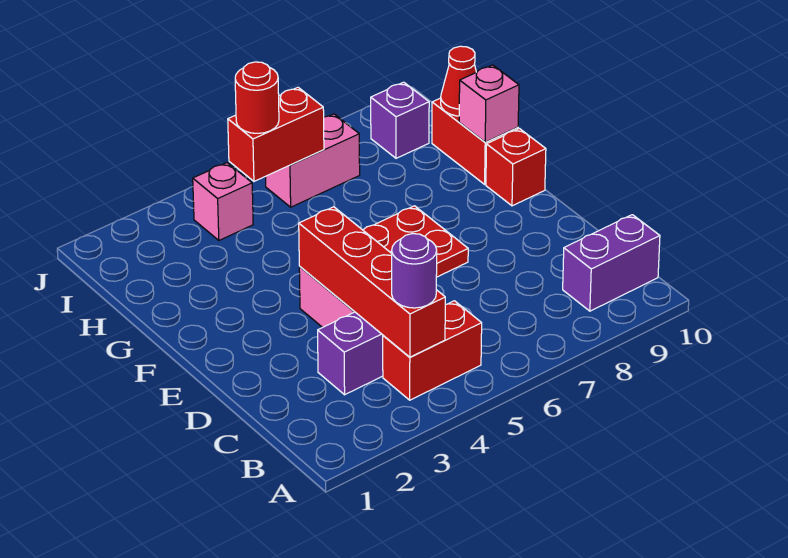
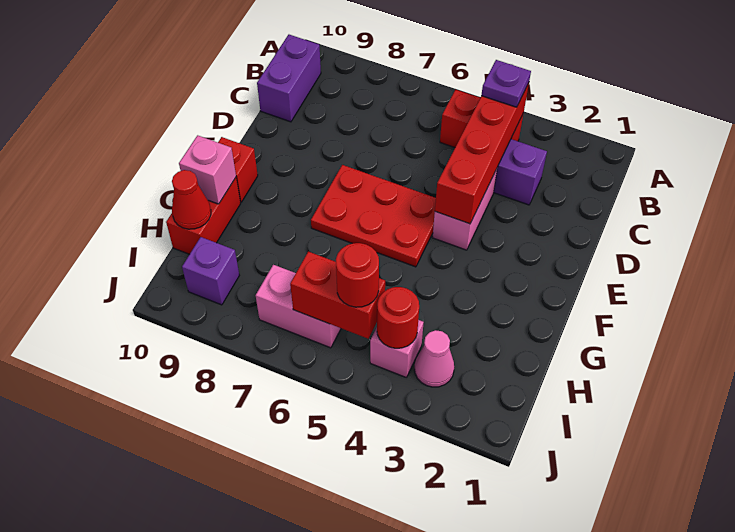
purple round brick B4 level 3 -> purple plate B4 level 3
purple brick B9:B10 level 1 -> purple brick B10:C10 level 1
none -> pink cone I3 level 1
none -> red round brick I4 level 2

